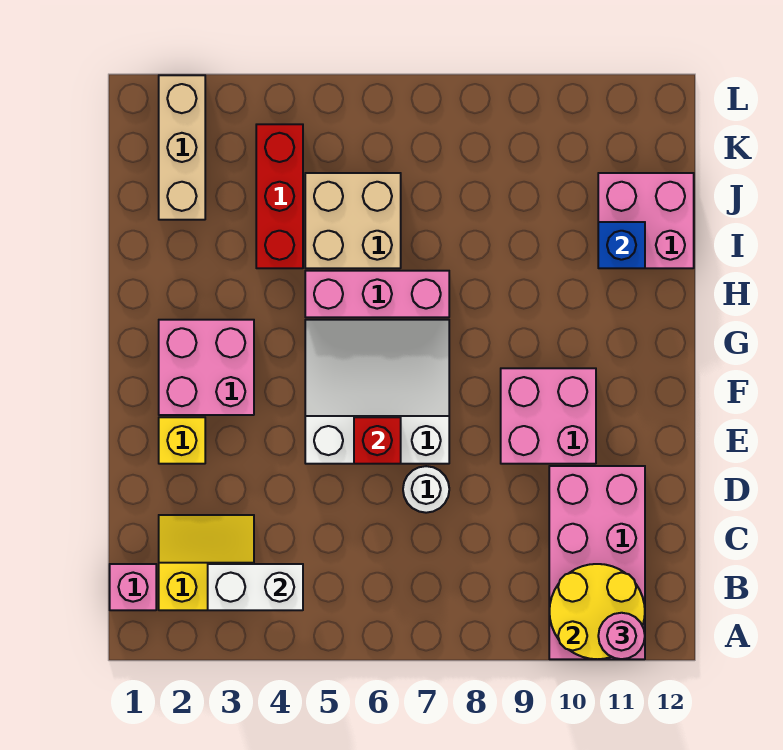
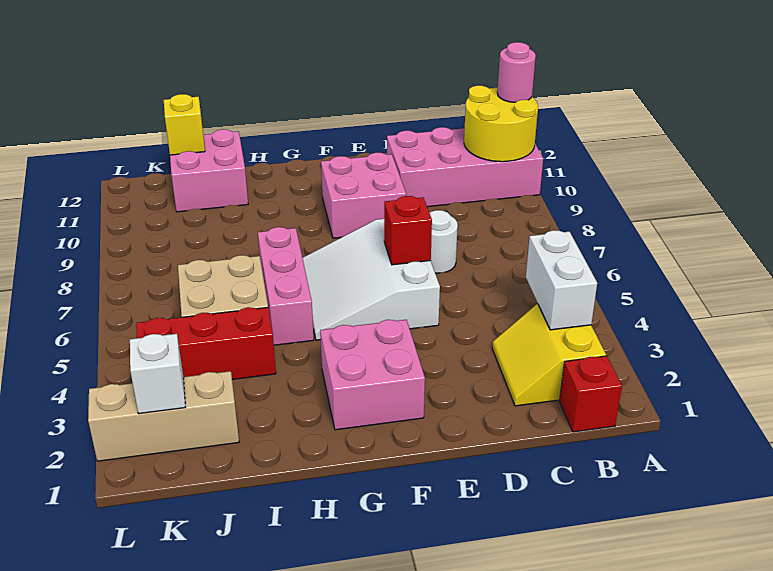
pink brick B1 level 1 -> red brick B1 level 1
yellow brick E2 level 1 -> yellow brick J12 level 2
blue brick I11 level 2 -> none
none -> white brick K2 level 2

